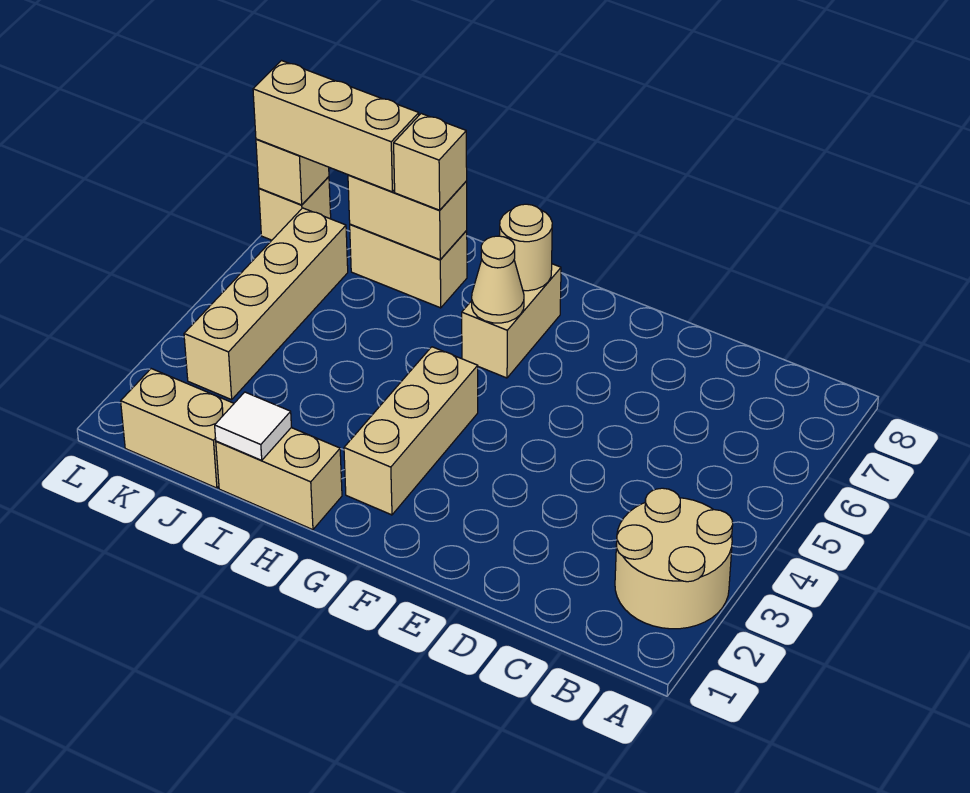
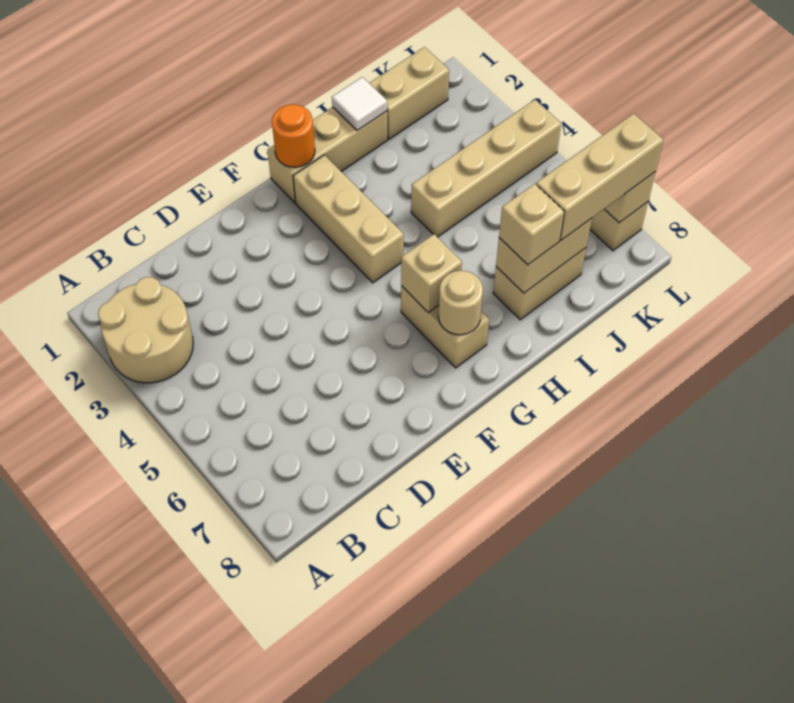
none -> orange round brick G1 level 2
tan cone G6 level 2 -> tan brick G6 level 2
tan brick H1:I1 level 1 -> tan brick G1:I1 level 1
tan brick K3:K6 level 1 -> tan brick I4:L4 level 1

